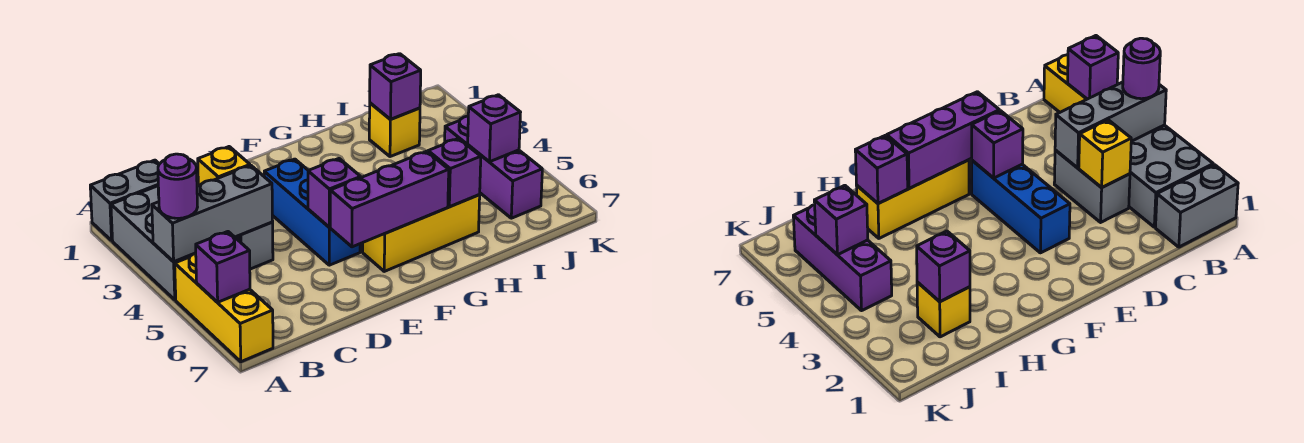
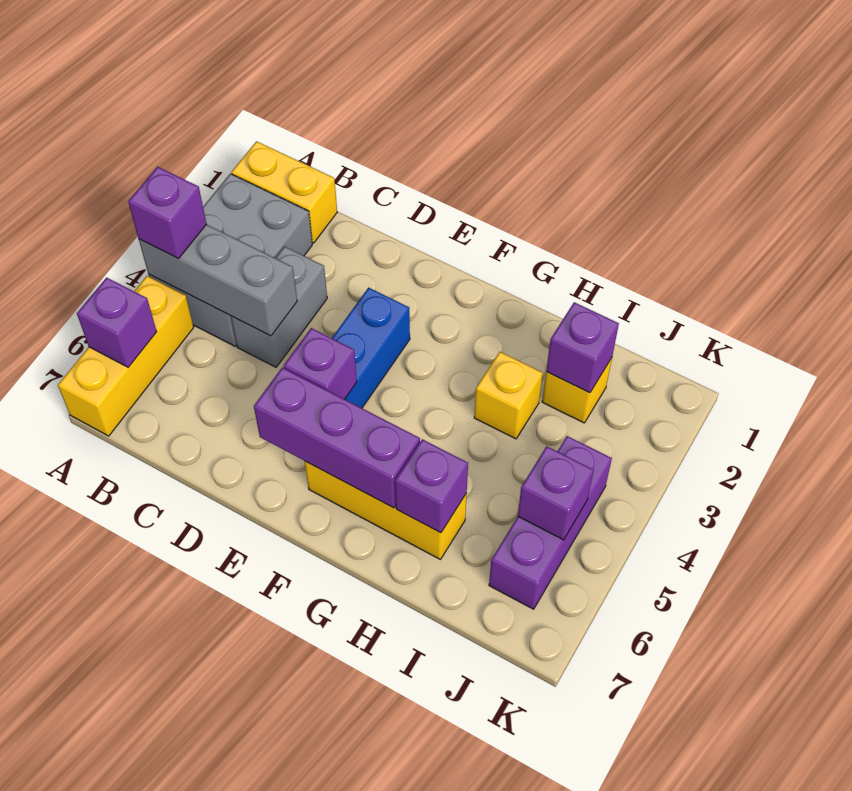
grey brick A1:B1 level 1 -> yellow brick A1:B1 level 1
purple round brick A4 level 3 -> purple brick A4 level 3
yellow brick C3 level 2 -> yellow brick H3 level 1

